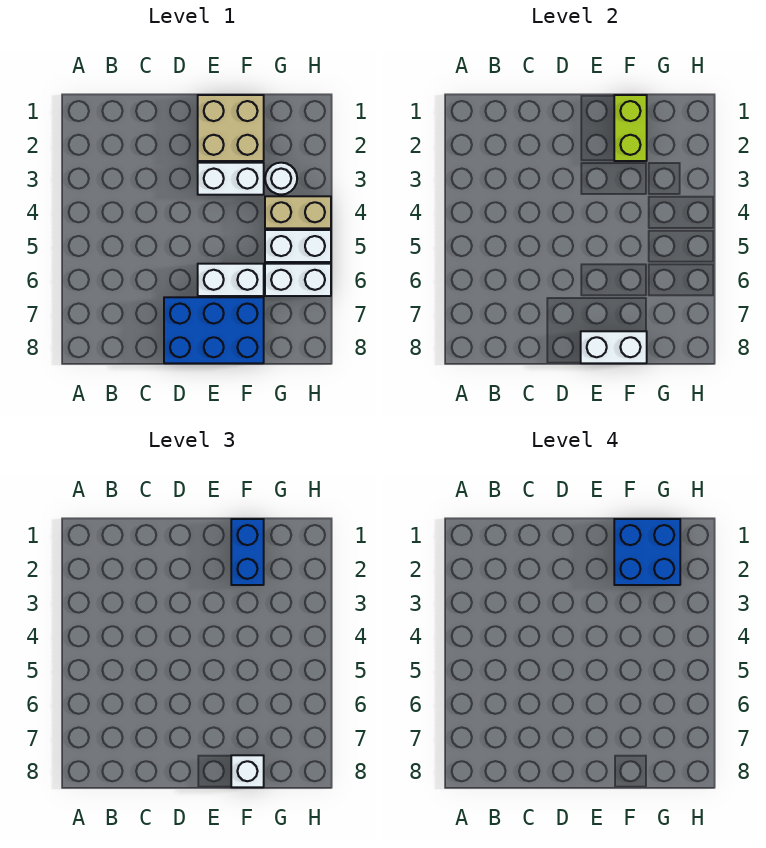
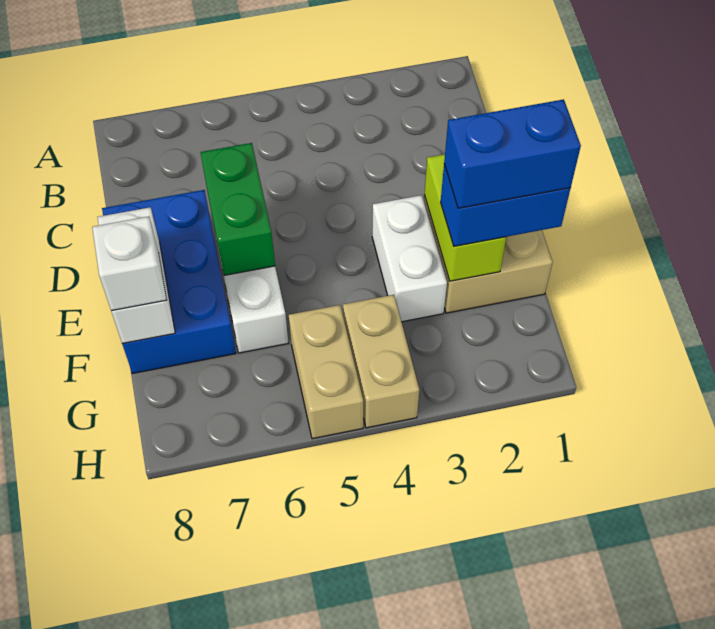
none -> green brick D6:E6 level 2
lime brick F1:F2 level 2 -> lime brick E2:F2 level 2
blue brick F1:G2 level 4 -> blue brick F1:F2 level 4
white round brick G3 level 1 -> none
white brick G5:H5 level 1 -> tan brick G5:H5 level 1
white brick G6:H6 level 1 -> none

